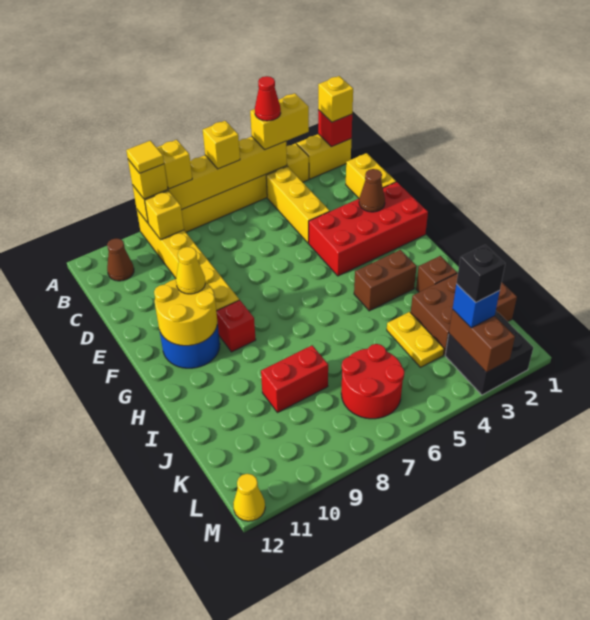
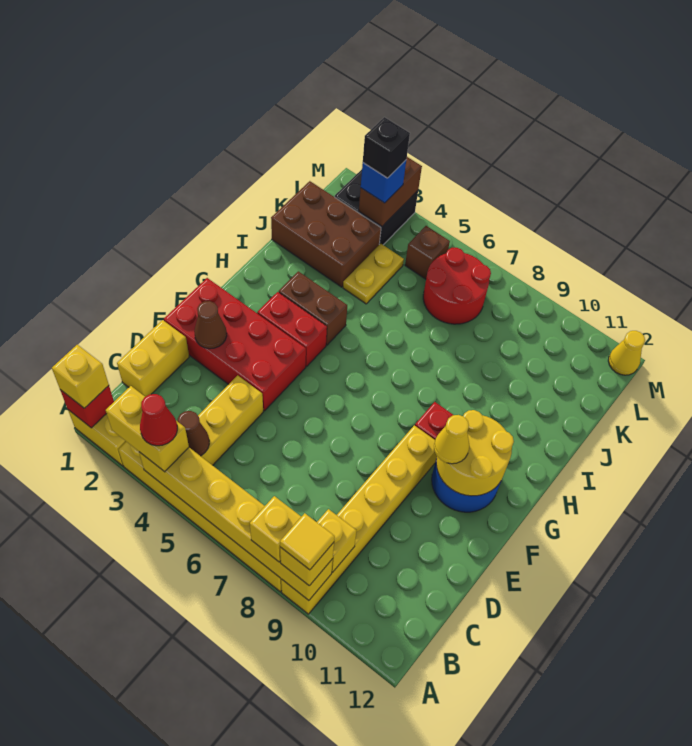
yellow brick A6 level 3 -> none
brown cone B11 level 1 -> brown cone B4 level 2
brown brick I2 level 1 -> brown brick L5 level 1
red brick J8:J9 level 1 -> red brick G3:G4 level 1

